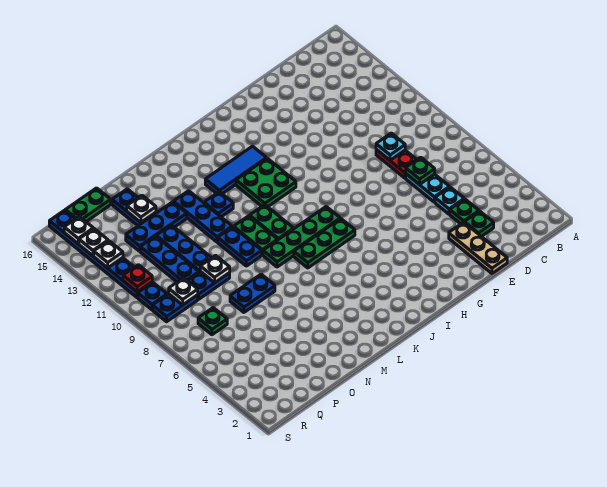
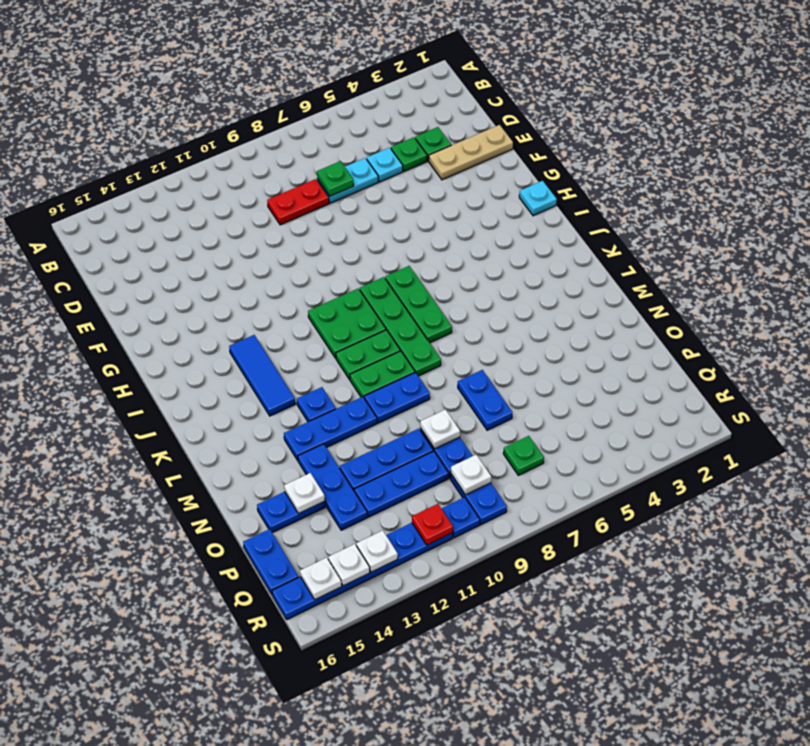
cyan plate D9 level 2 -> cyan plate H1 level 1
green plate I11:J12 level 1 -> green plate I9:J10 level 1
green plate P16:Q16 level 1 -> blue plate P16:Q16 level 1

